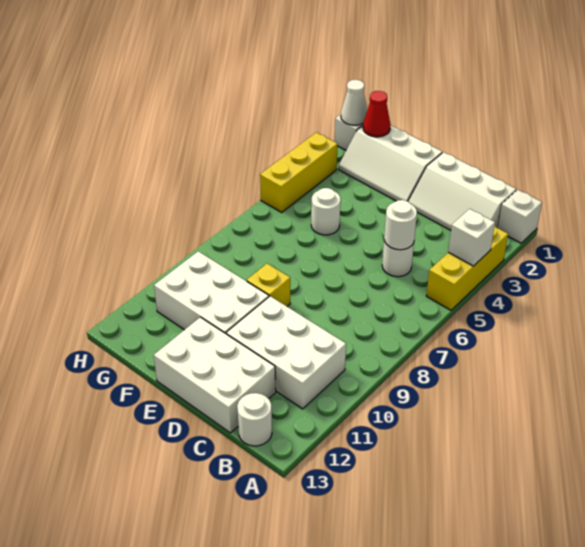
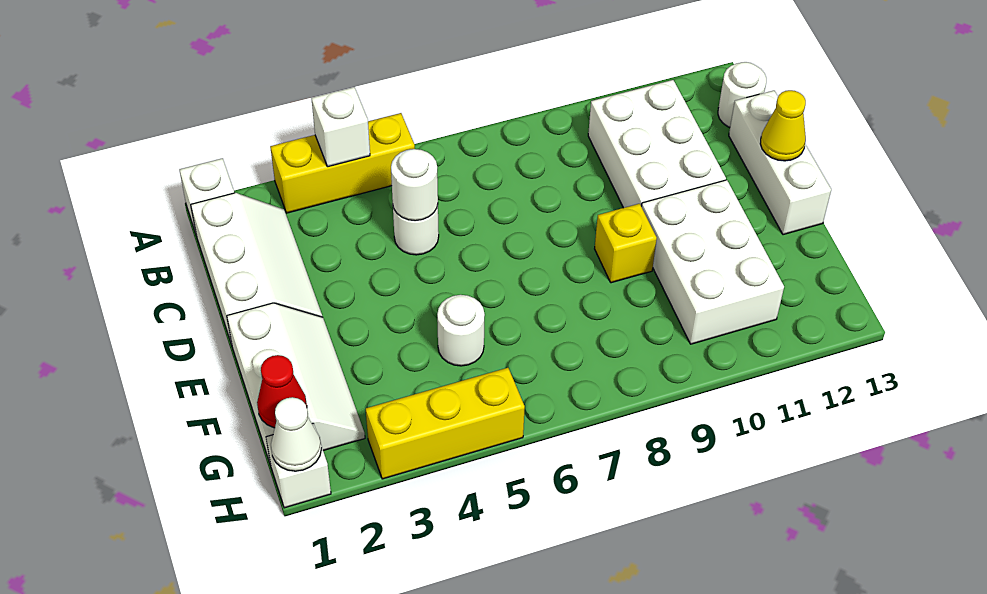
white brick C12:E13 level 1 -> white brick C13:E13 level 1
none -> yellow cone D13 level 2

